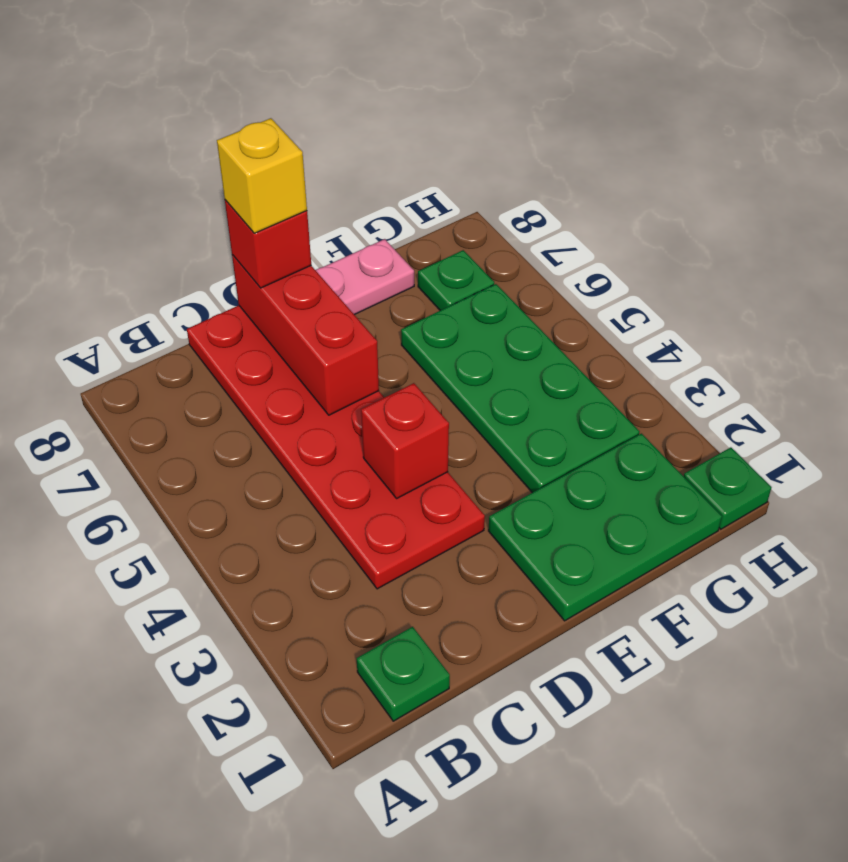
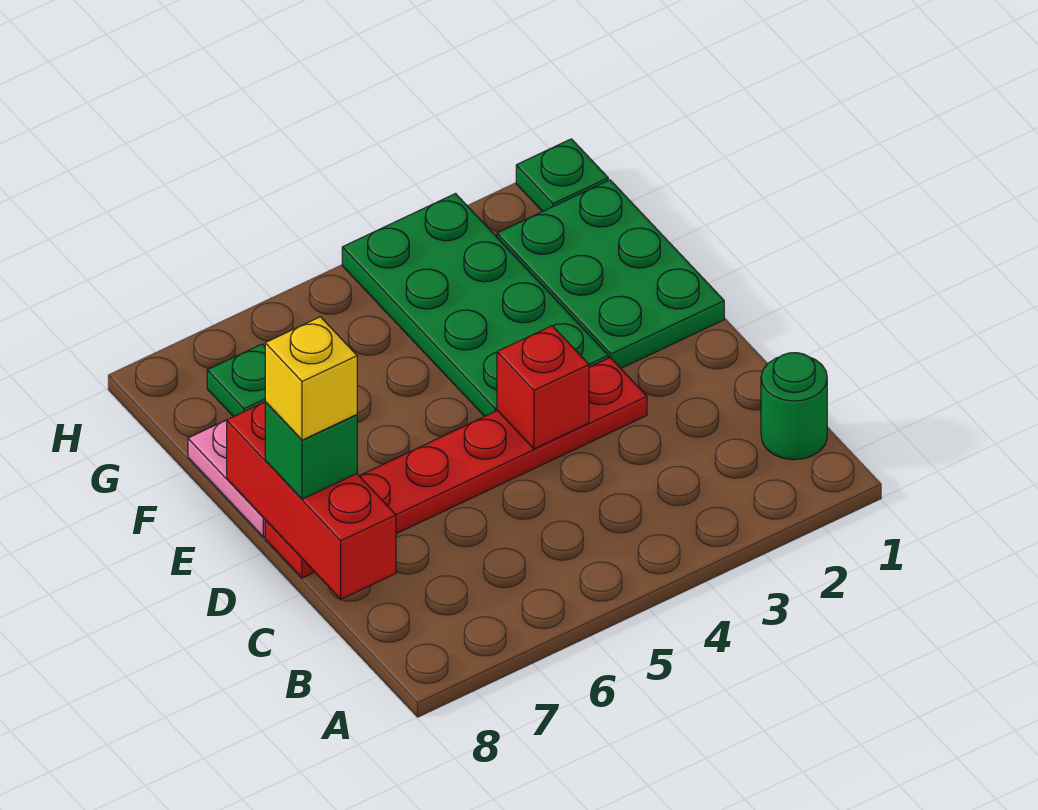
green plate B1 level 1 -> green round brick B1 level 1
red plate C3:D8 level 1 -> red plate D3:D8 level 1
red brick D6:D8 level 2 -> red brick C8:E8 level 2
red brick D8 level 3 -> green brick D8 level 3
green plate F3:G6 level 1 -> green plate E3:H4 level 1

